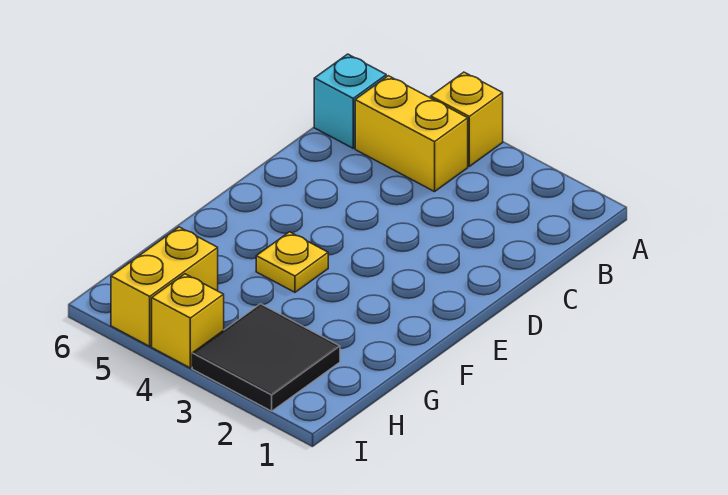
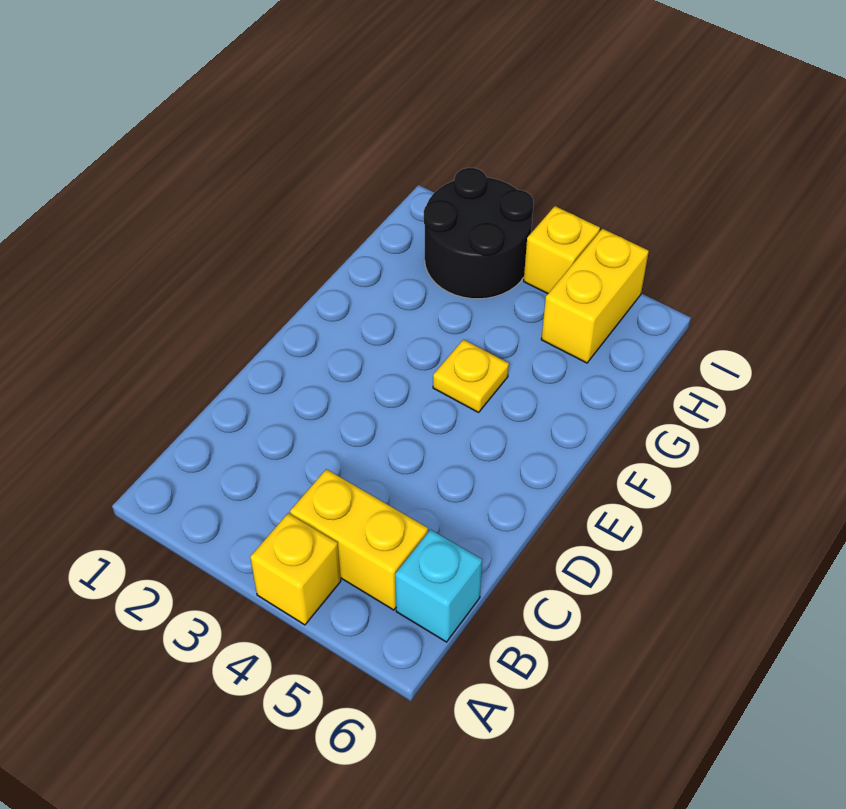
black tile H2:I3 level 1 -> black round brick H2:I3 level 1

